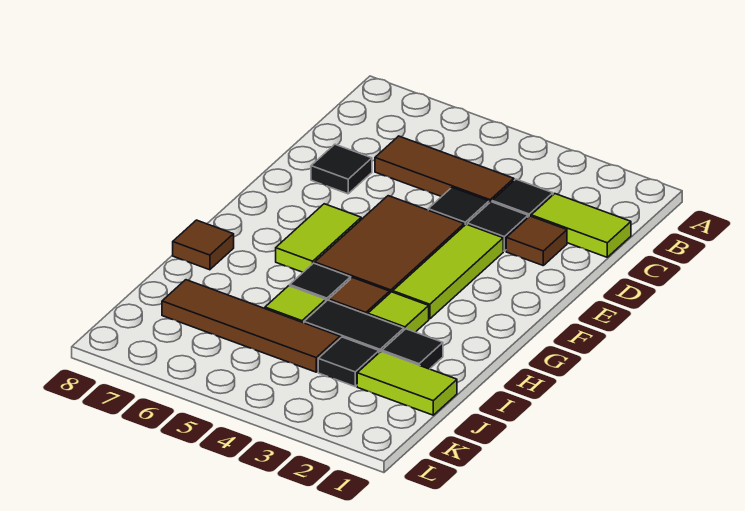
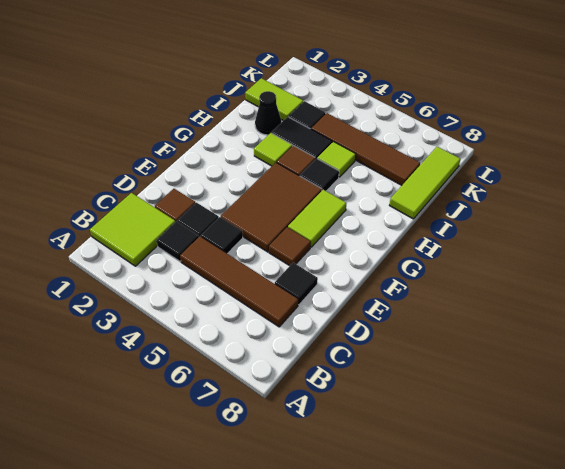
lime tile C1:C2 level 1 -> lime tile B1:C2 level 1
brown tile C4:C6 level 1 -> brown tile C4:C7 level 1
lime tile E3:G3 level 1 -> lime tile I8:K8 level 1
brown tile H8 level 1 -> brown tile E6 level 1
black tile I2 level 1 -> black cone I2 level 1

